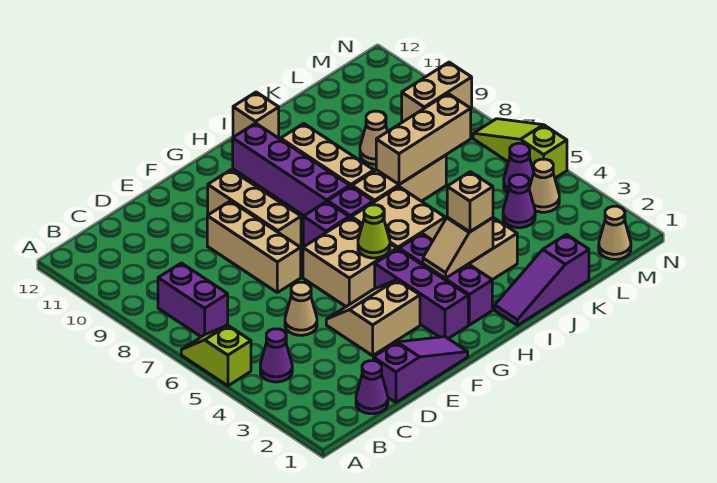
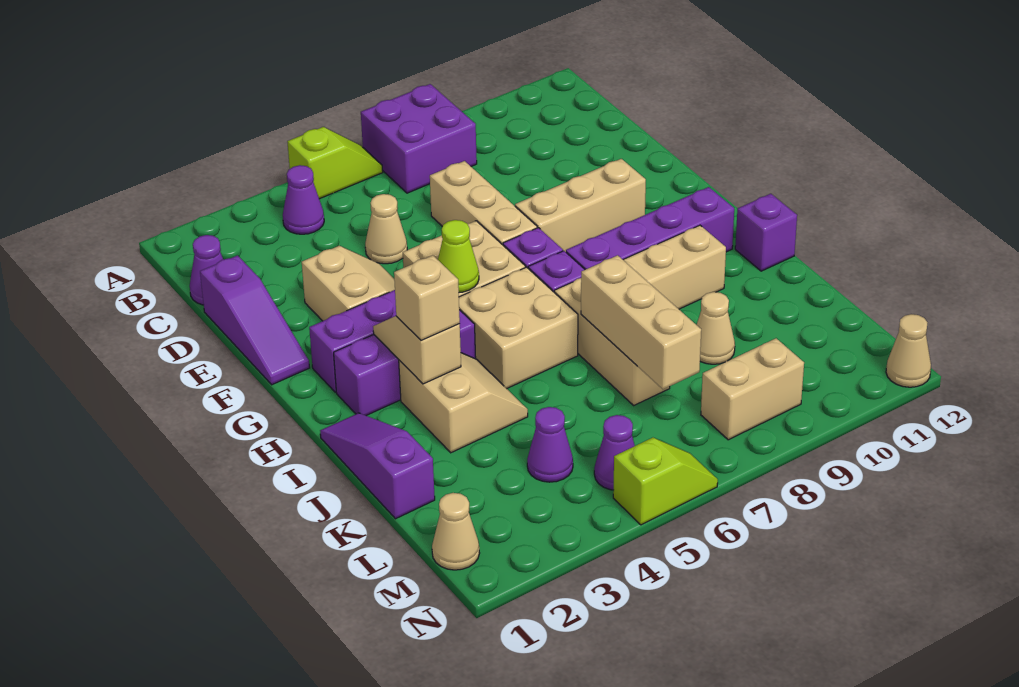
purple brick B7:B8 level 1 -> purple brick A7:B8 level 1
tan brick E7:E9 level 1 -> tan brick D7:F7 level 1
tan brick I12 level 1 -> purple brick I12 level 1
tan cone M4 level 1 -> tan cone N12 level 1
tan brick M9:N9 level 1 -> tan brick M8:M9 level 1
lime slope N5:N7 level 1 top 5 -> lime slope N5:N6 level 1 top 5

